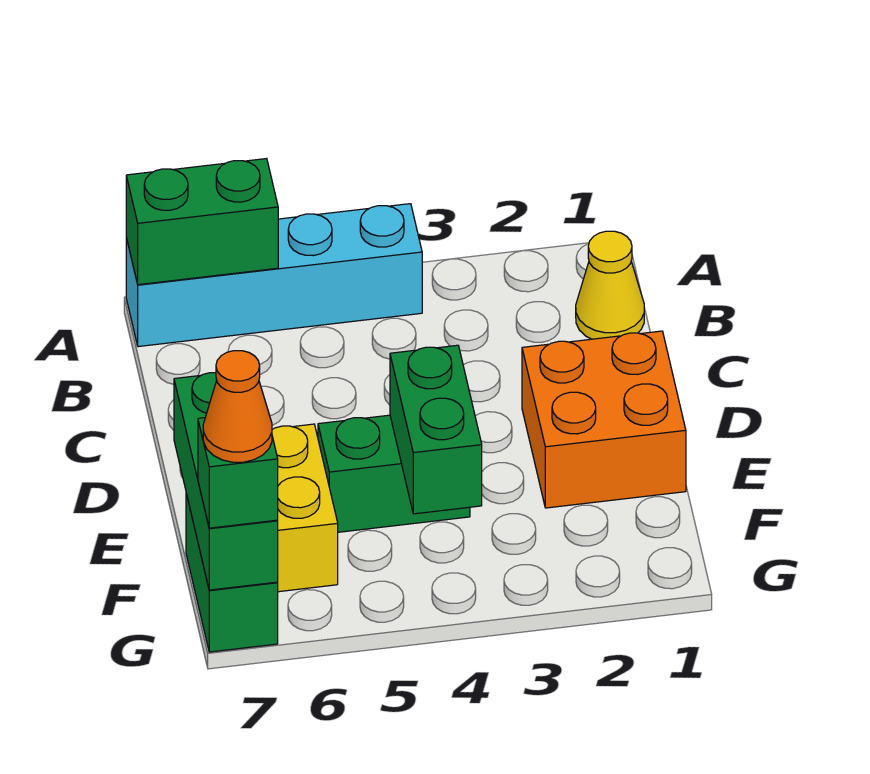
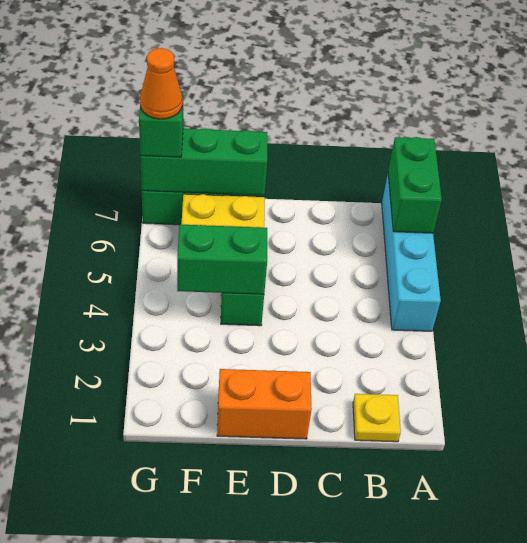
yellow cone B1 level 1 -> yellow plate B1 level 1
orange brick D1:E2 level 1 -> orange brick D1:E1 level 1

